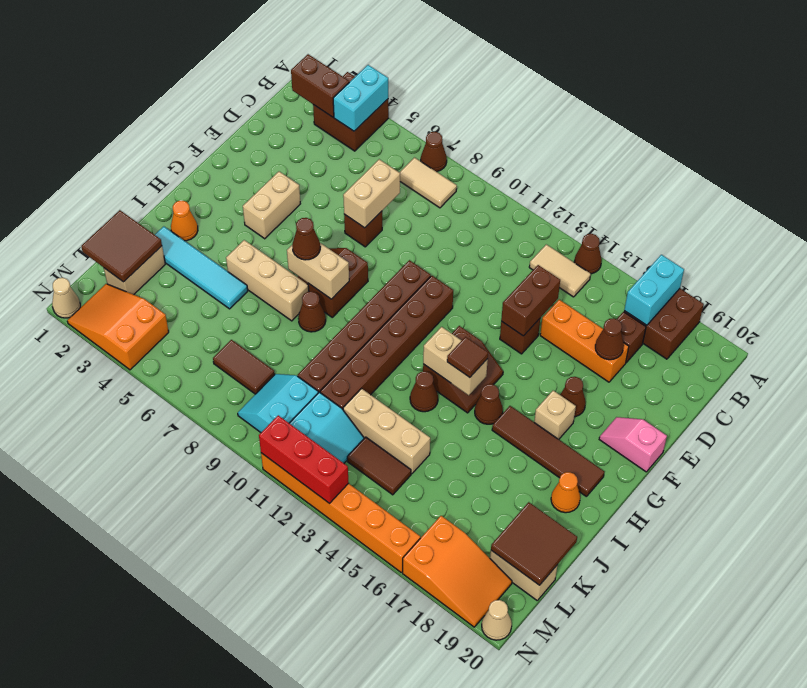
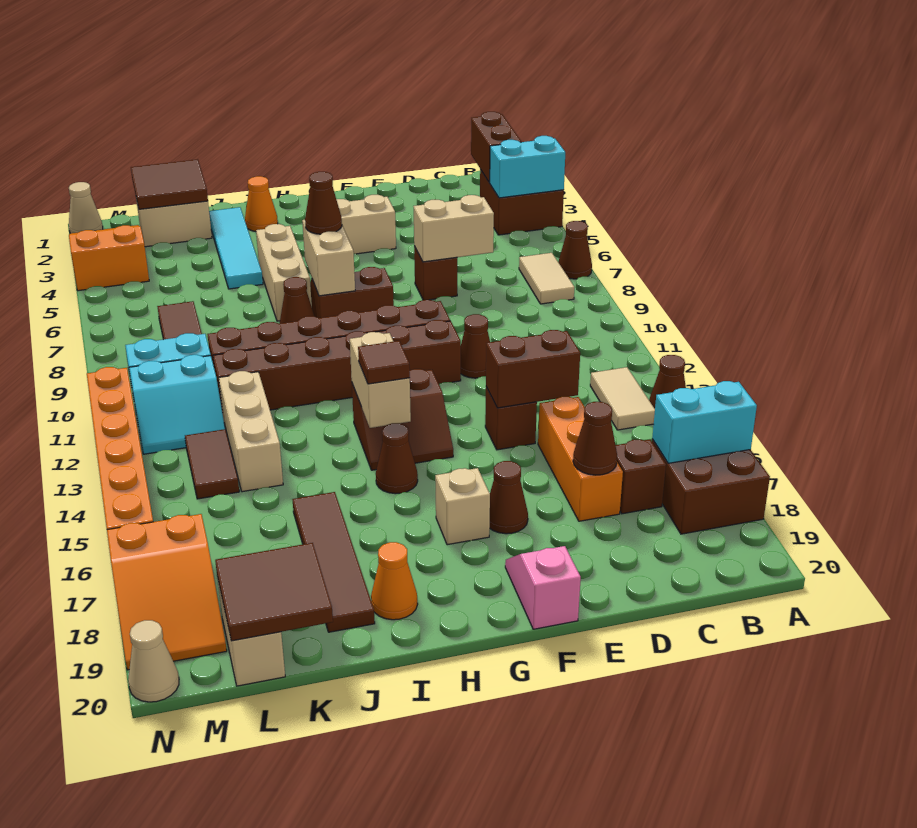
brown tile H16:H19 level 1 -> brown tile J16:J19 level 1
brown cone I13 level 1 -> brown cone E11 level 1
red brick N11:N13 level 2 -> none

